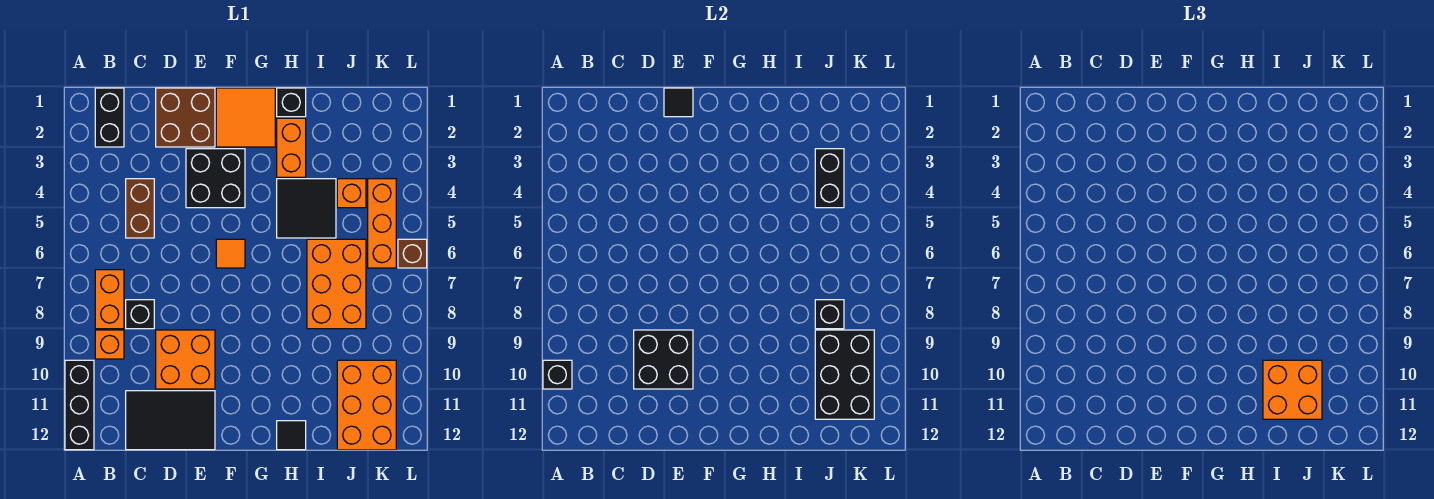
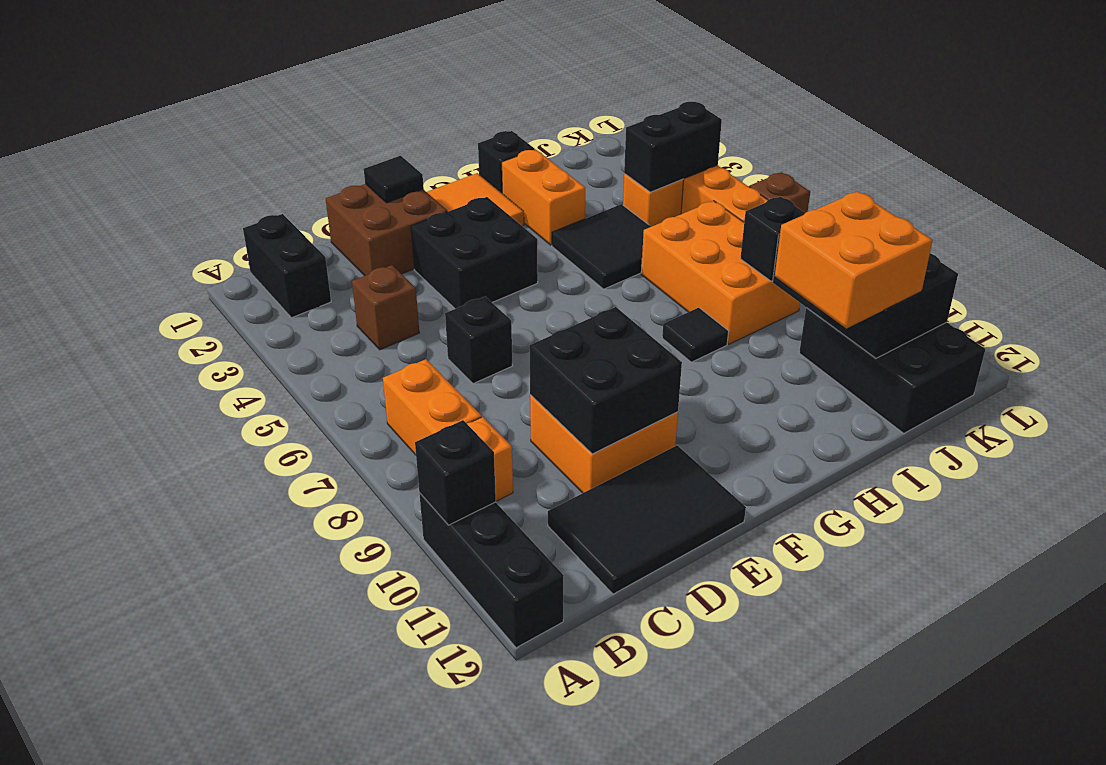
brown brick C4:C5 level 1 -> brown brick C4 level 1
black brick C8 level 1 -> black brick D6 level 1
orange tile F6 level 1 -> none
black tile H12 level 1 -> black tile H8 level 1
black brick J3:J4 level 2 -> black brick J4:K4 level 2
orange brick J10:K12 level 1 -> black brick J10:K12 level 1

